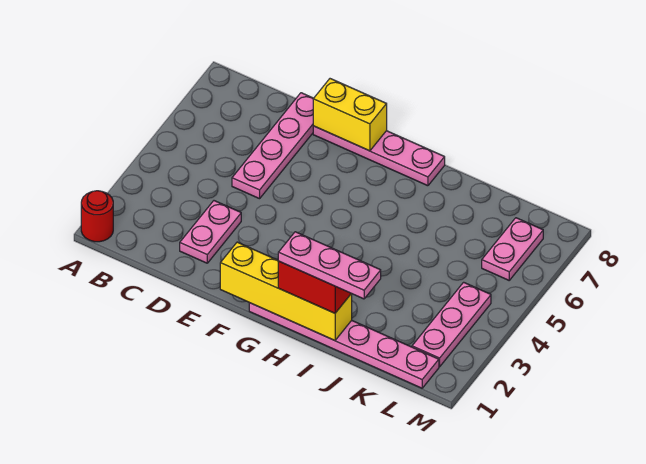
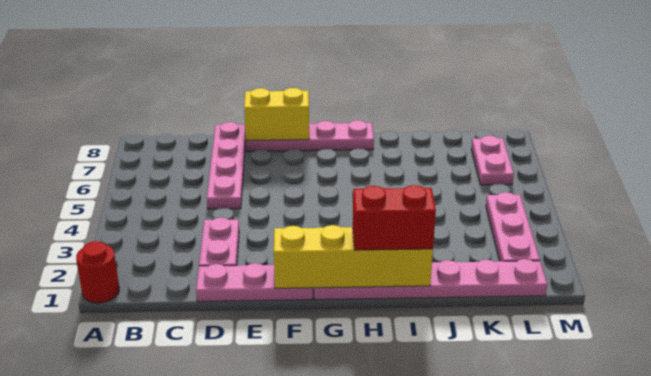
pink plate H1:J1 level 4 -> pink plate D1:F1 level 1

